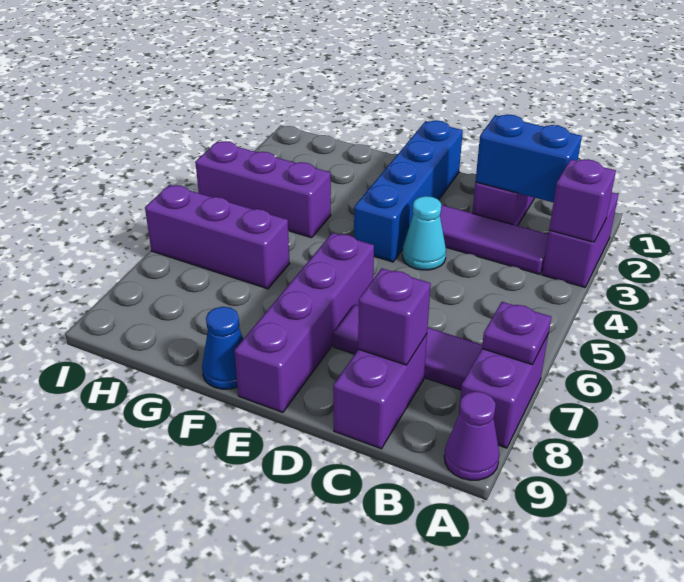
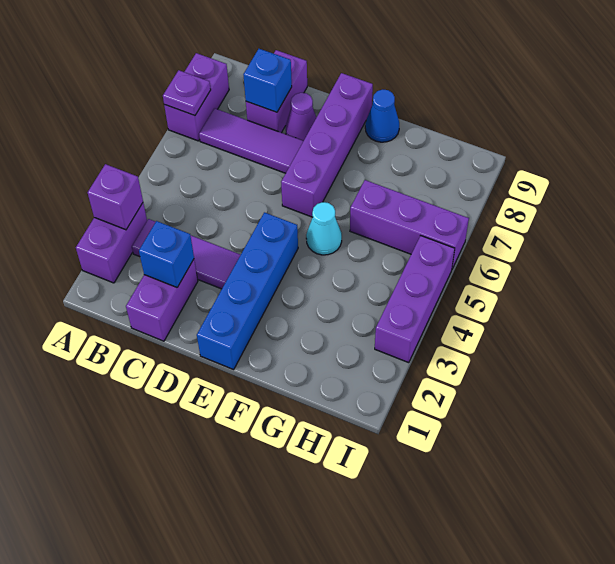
purple cone A9 level 1 -> purple cone D8 level 1
blue brick B2:C2 level 2 -> blue brick C2 level 2
purple brick C8 level 2 -> blue brick C8 level 2
cyan cone D4 level 1 -> cyan cone F5 level 1
purple brick G4:I4 level 1 -> purple brick I3:I5 level 1

